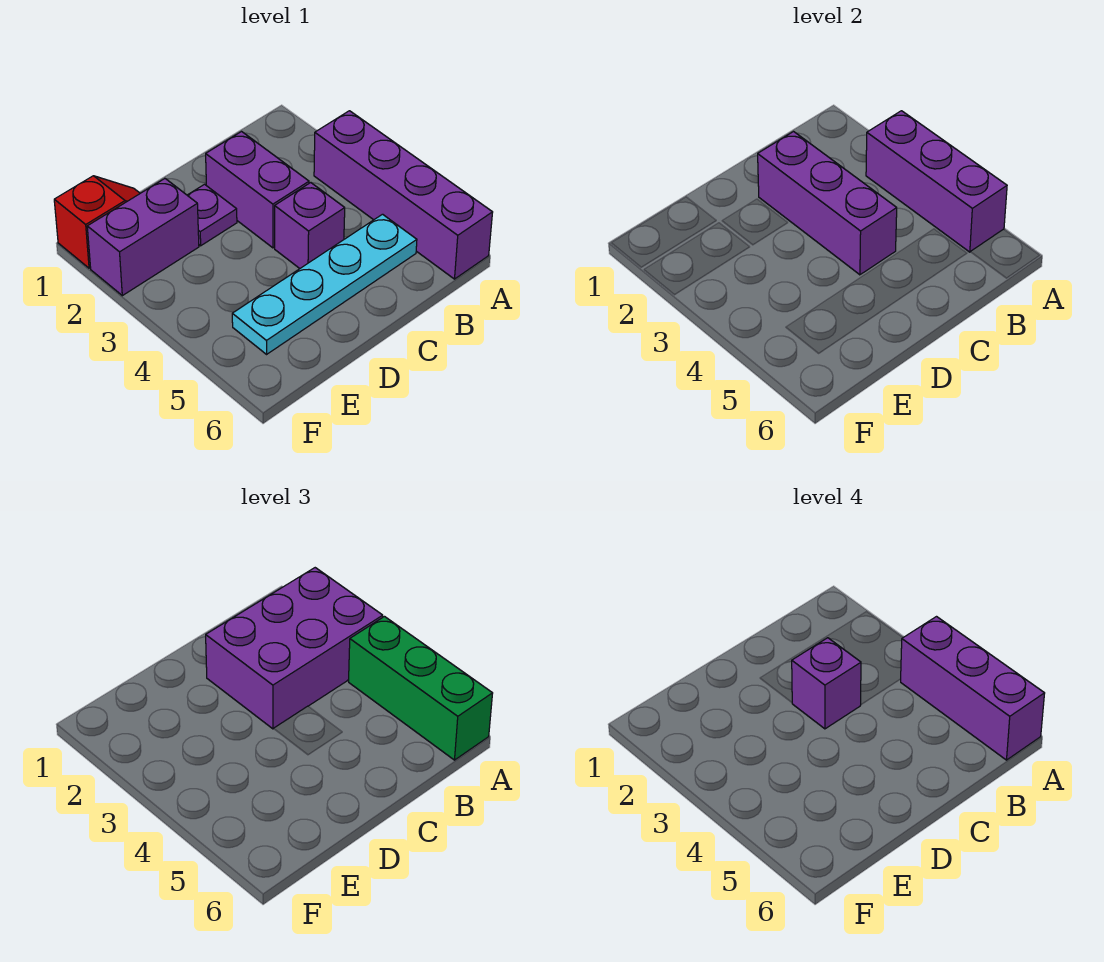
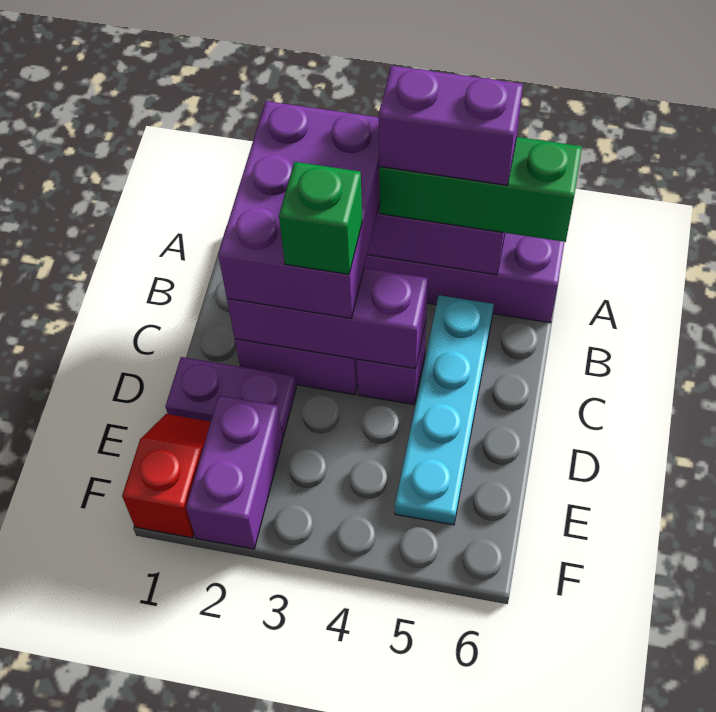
purple brick A4:A6 level 4 -> purple brick A4:A5 level 4
purple brick C3 level 4 -> green brick C3 level 4
purple plate D2 level 1 -> purple plate D1:D2 level 1

